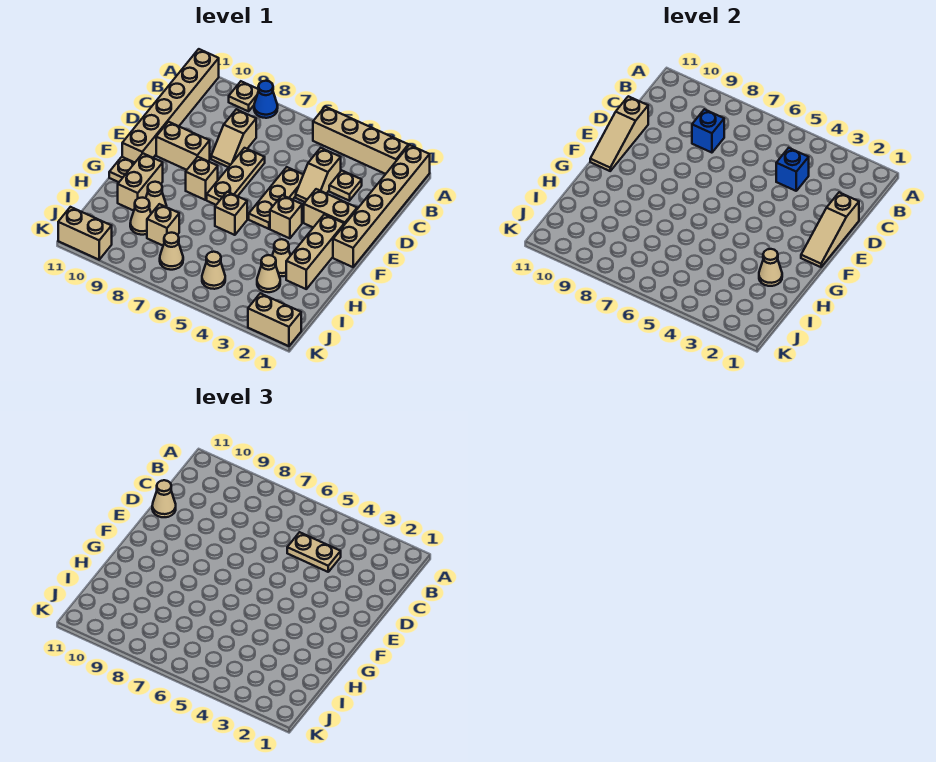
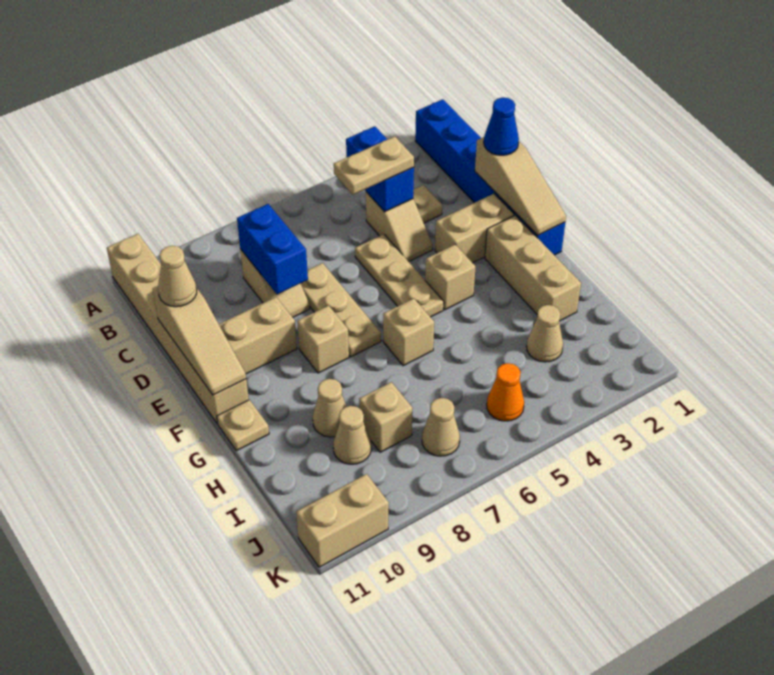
tan brick A1:F1 level 1 -> blue brick A1:F1 level 1
tan brick A2:A5 level 1 -> none
blue cone A8 level 1 -> blue cone D1 level 3
tan plate A9 level 1 -> none
blue brick C4 level 2 -> blue brick B4:C4 level 2
blue brick C8 level 2 -> blue brick C8:D8 level 2
tan brick G10:H10 level 1 -> none
tan cone H2 level 2 -> none
tan cone H3 level 1 -> none
tan cone J5 level 1 -> orange cone J5 level 1
tan brick K1:K2 level 1 -> none

